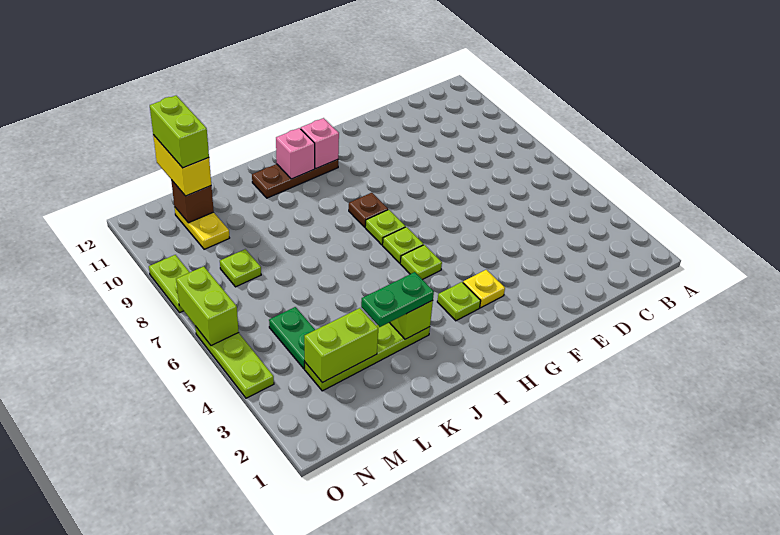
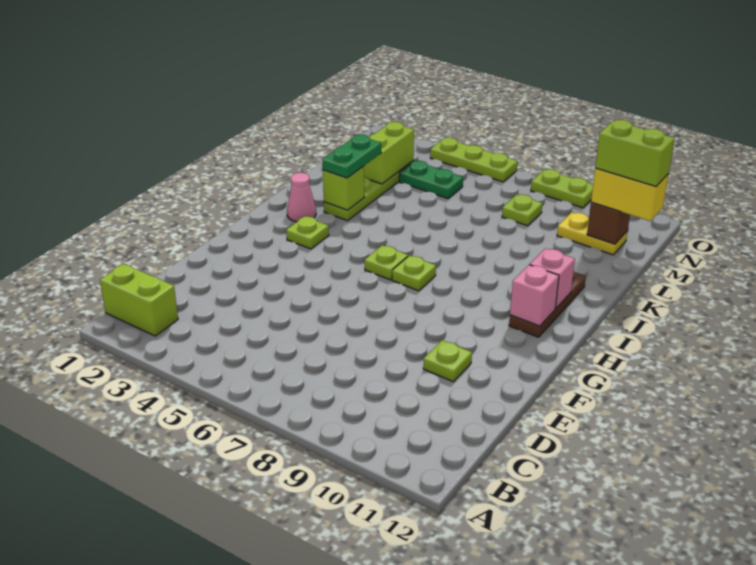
yellow plate G3 level 1 -> none
lime plate H5 level 1 -> lime plate E10 level 1
brown plate H8 level 1 -> none
none -> pink cone I2 level 1
lime brick O6:O7 level 2 -> lime brick B1:B2 level 1

